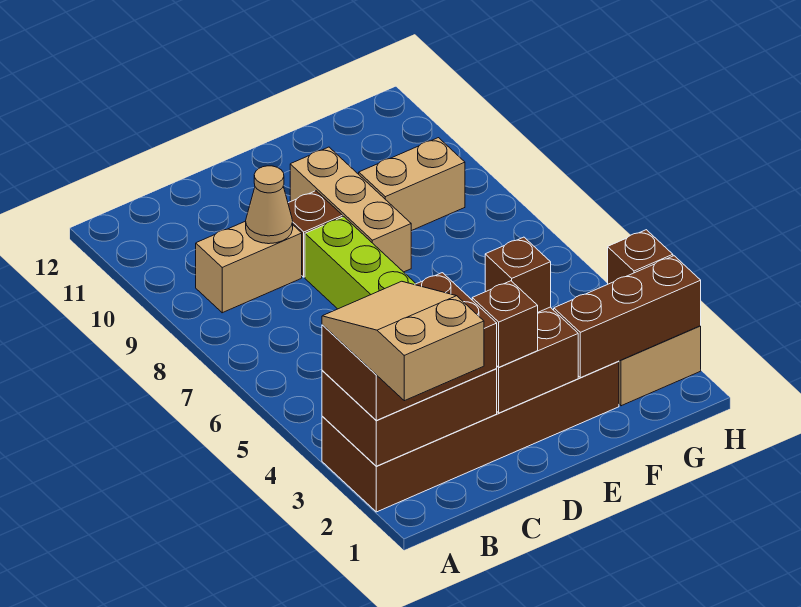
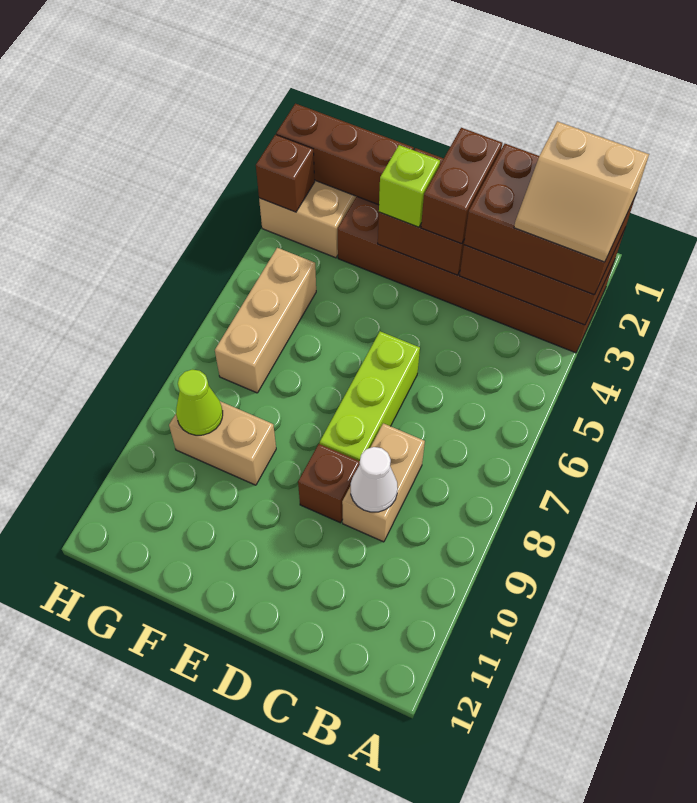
tan slope A1:B3 level 4 top 1 -> tan slope A2:B3 level 4 top 2
tan brick B9:C9 level 1 -> tan brick C8:C9 level 1
tan cone C9 level 2 -> white cone C9 level 2
brown brick D2 level 3 -> brown brick D2:D3 level 3
brown brick E3 level 3 -> lime brick E3 level 3
tan brick E8:E10 level 1 -> tan brick G5:G7 level 1
none -> lime cone G9 level 2

